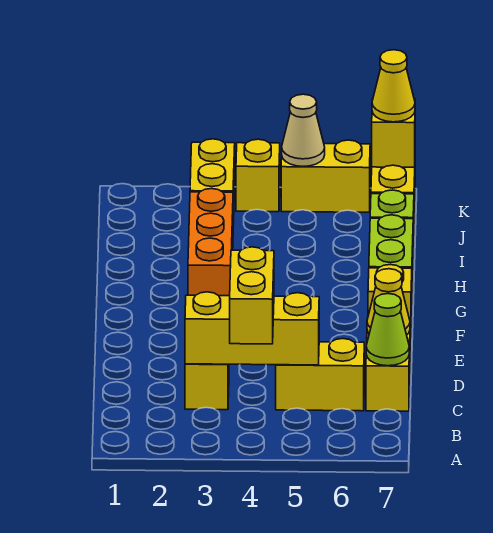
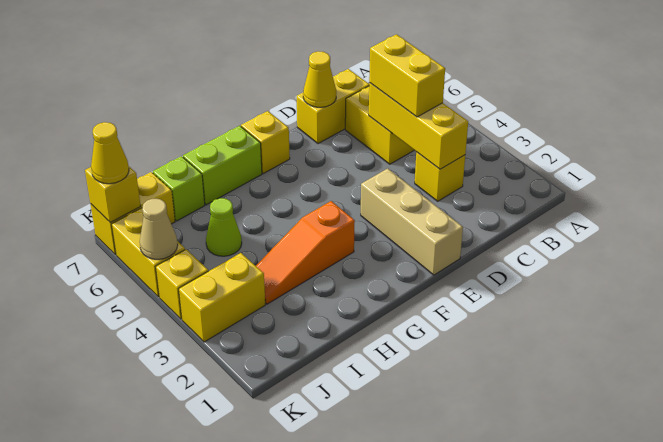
yellow brick B4:C4 level 3 -> yellow brick C4:C5 level 3
lime cone C7 level 2 -> lime cone I5 level 1
none -> tan brick E1:E3 level 1
orange brick G3:I3 level 1 -> orange slope G3:I3 level 1 top G

